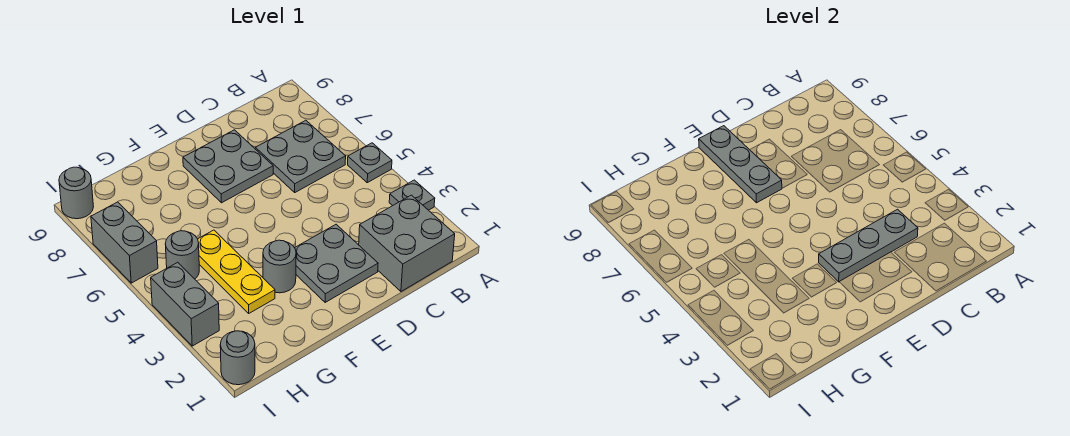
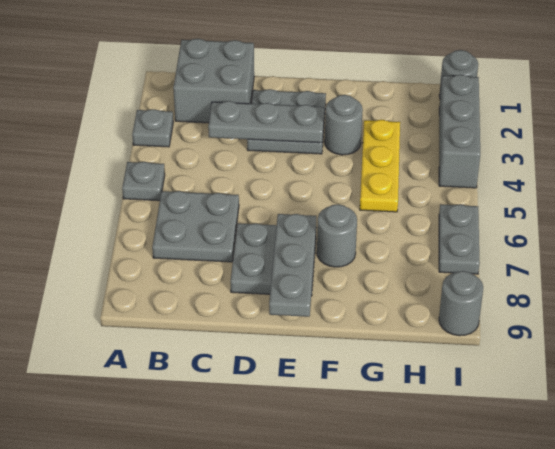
grey round brick H5 level 1 -> grey round brick F7 level 1
grey brick I3:I4 level 1 -> grey brick I2:I4 level 1
grey brick I6:I7 level 1 -> grey plate I6:I7 level 1

